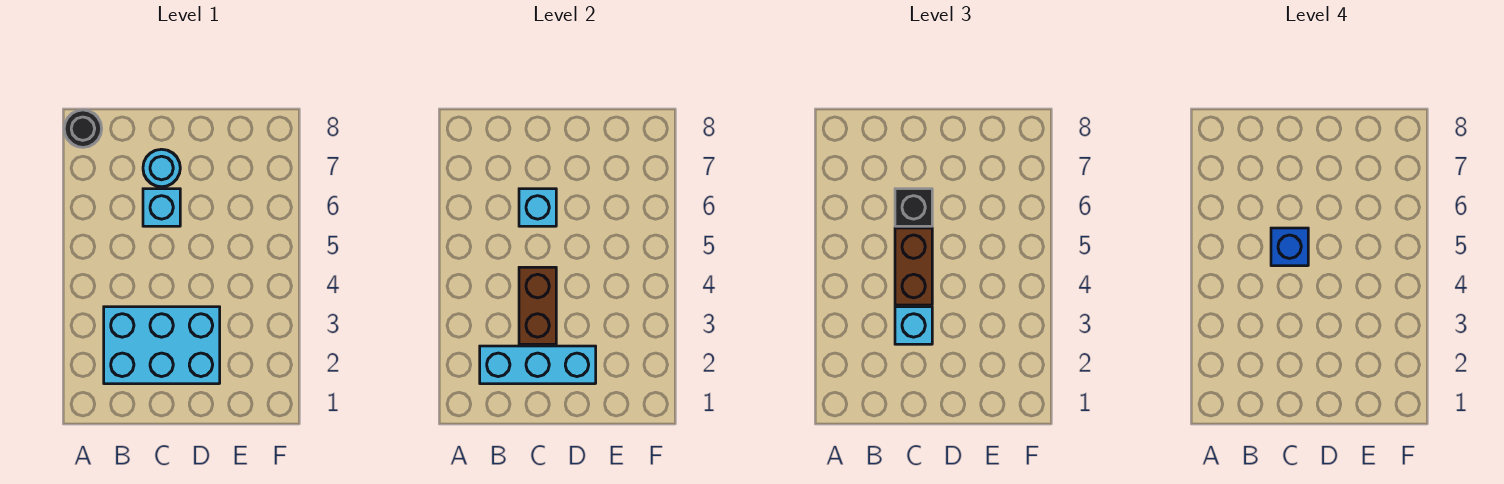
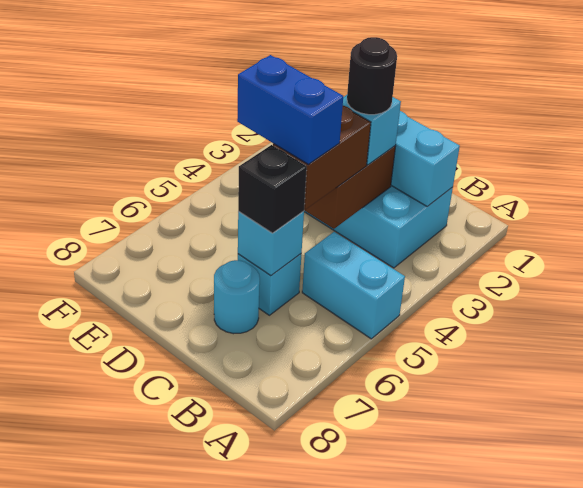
none -> cyan brick A5:B5 level 1
black round brick A8 level 1 -> black round brick C3 level 4
blue brick C5 level 4 -> blue brick C5:D5 level 4

